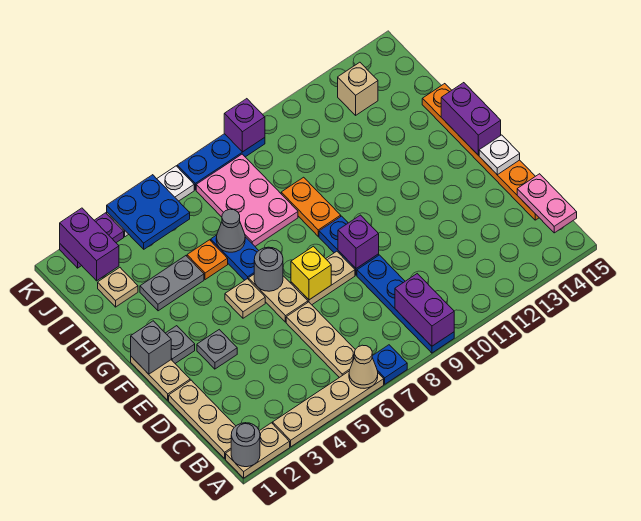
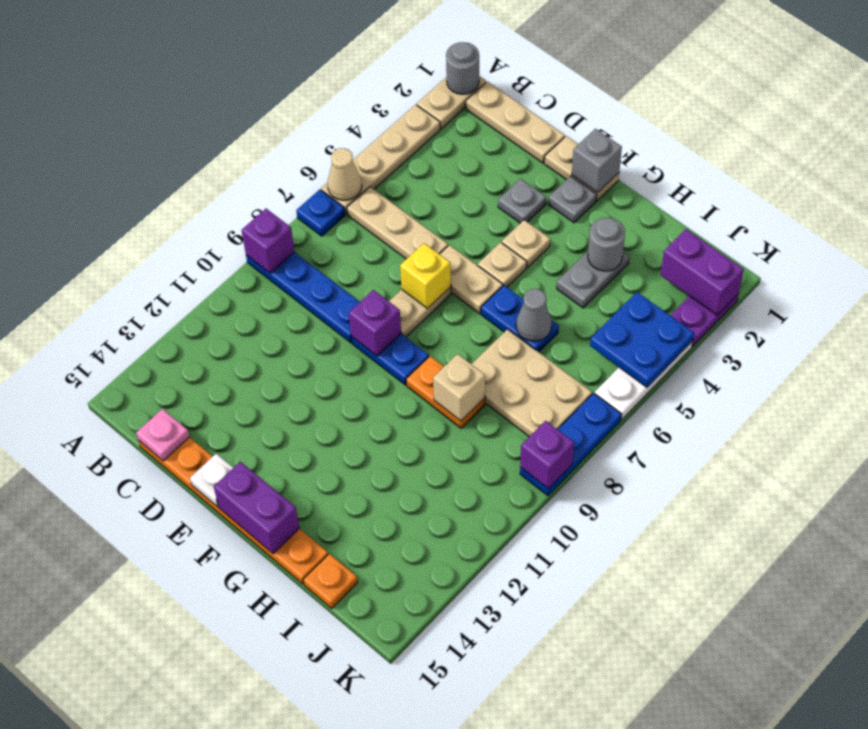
purple brick A9:B9 level 2 -> purple brick A9 level 2
pink plate B15:C15 level 2 -> pink plate C15 level 2
grey round brick F6 level 2 -> grey round brick H3 level 2
orange plate H5 level 1 -> orange plate I15 level 1
pink plate H7:J8 level 1 -> tan plate H7:J8 level 1
tan plate I2 level 1 -> tan plate F4 level 1
tan brick J13 level 1 -> tan brick H9 level 2

